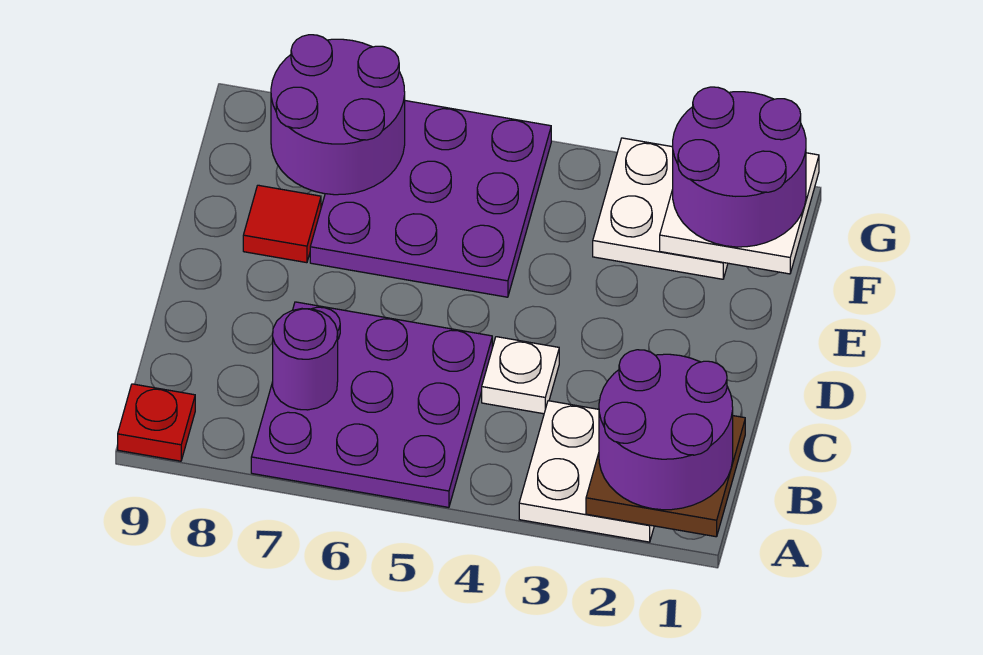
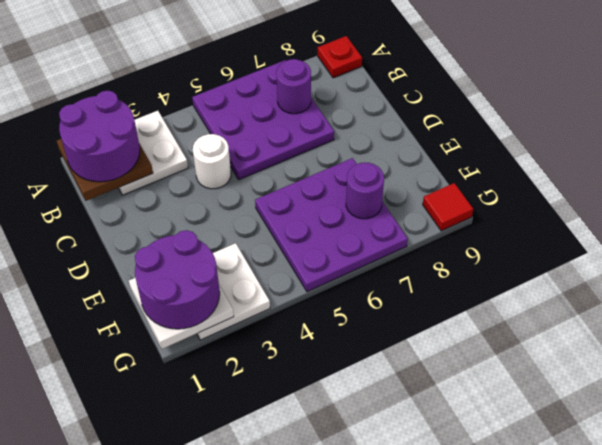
white plate C4 level 1 -> white round brick C4 level 1
red tile E8 level 1 -> red tile G9 level 1
purple round brick F7:G8 level 2 -> purple round brick F7 level 2

